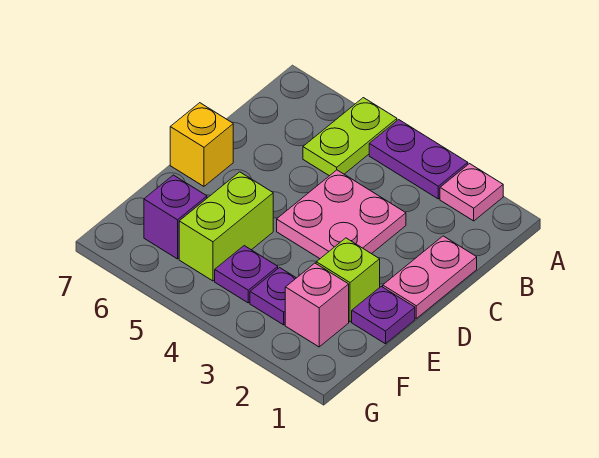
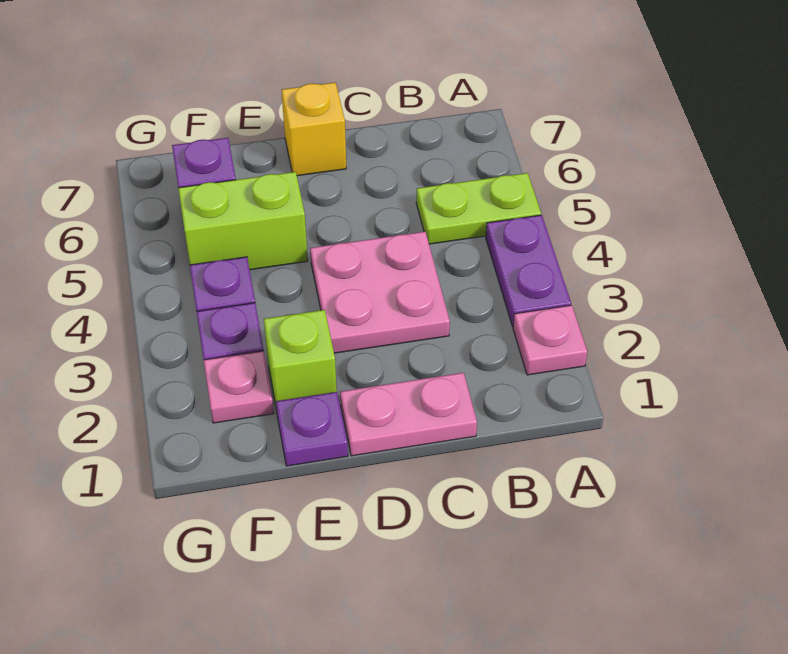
pink brick F2 level 1 -> pink plate F2 level 1

